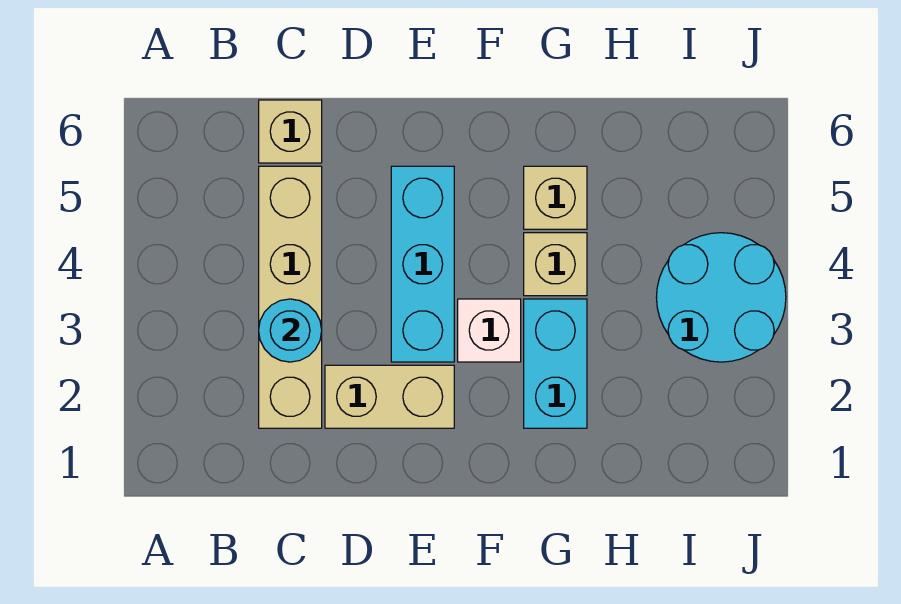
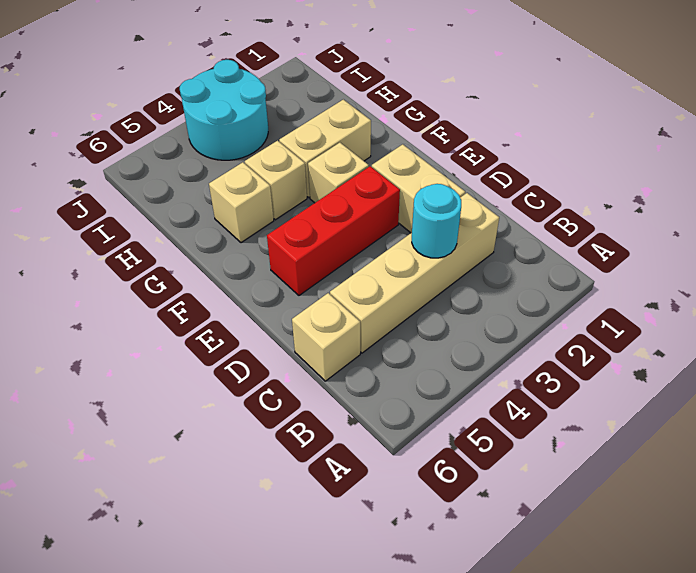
cyan brick E3:E5 level 1 -> red brick E3:E5 level 1
white brick F3 level 1 -> tan brick F3 level 1
cyan brick G2:G3 level 1 -> tan brick G2:G3 level 1

